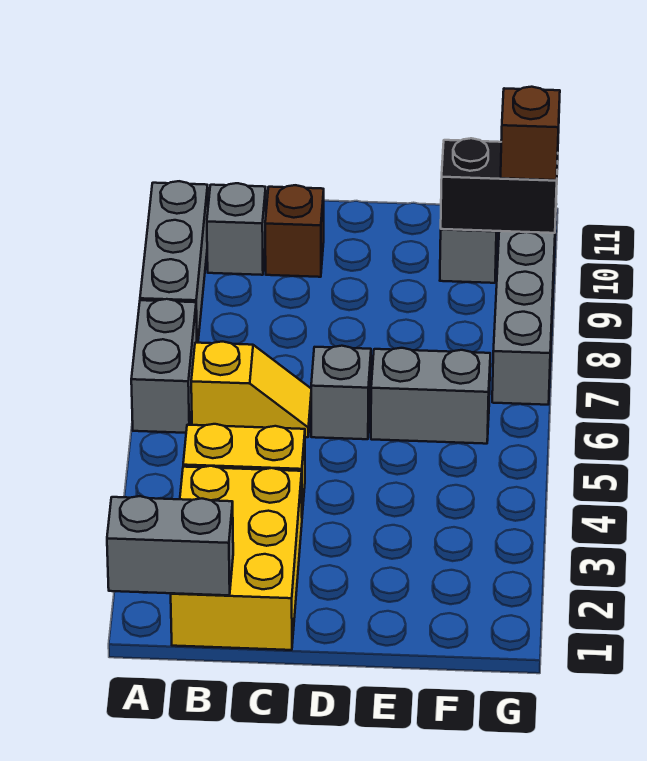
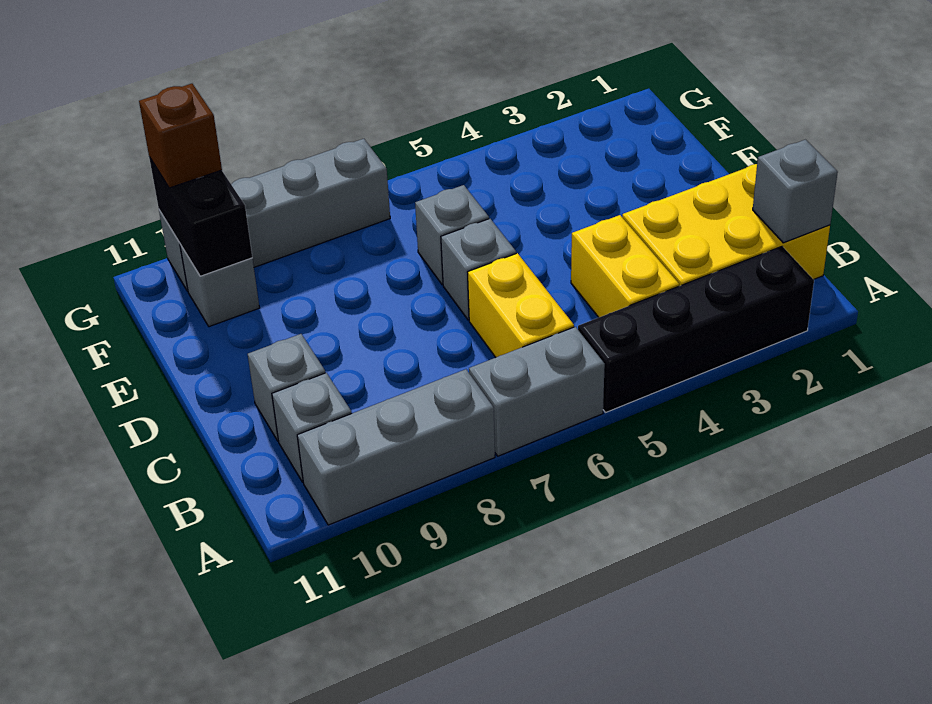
grey brick A1:B1 level 2 -> grey brick B1 level 2
none -> black brick A2:A5 level 1
yellow slope B6:C6 level 1 top B -> yellow brick B6:C6 level 1
brown brick C10 level 1 -> grey brick C10 level 1
grey brick E6:F6 level 1 -> grey brick E6 level 1

